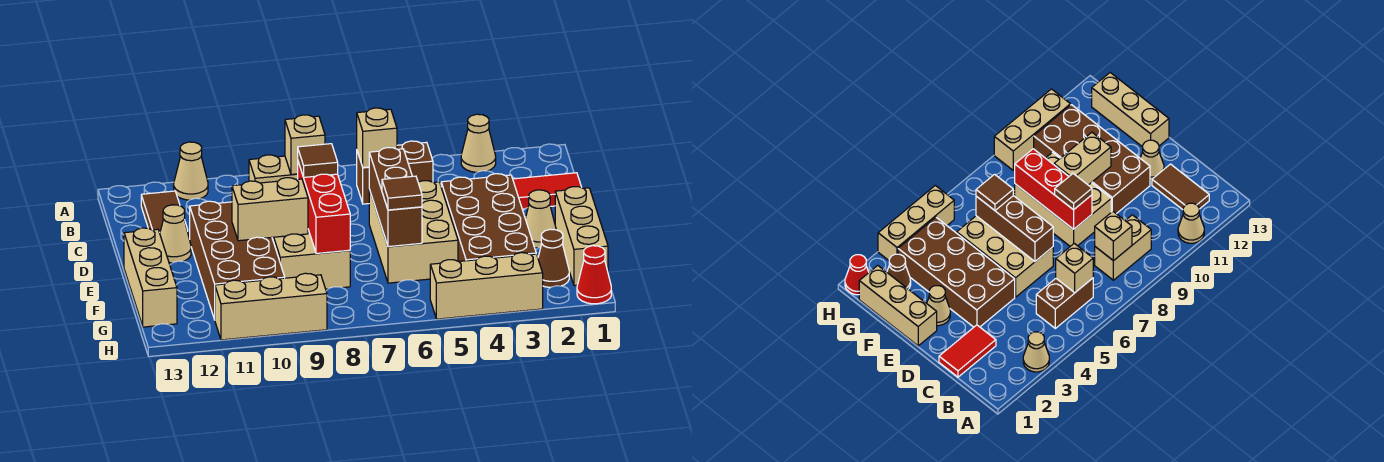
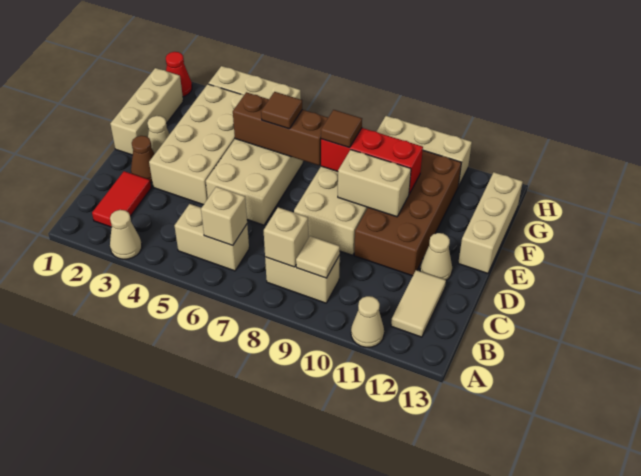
brown brick B5:B6 level 1 -> tan brick B5:B6 level 1
none -> tan tile B9 level 2
brown tile B12:C12 level 1 -> tan tile B12:C12 level 1
red tile C1:C2 level 1 -> red tile B2:C2 level 1
brown brick D3:G4 level 1 -> tan brick D3:G4 level 1
brown brick D6:F6 level 2 -> brown brick F5:F7 level 2
red brick D8:F8 level 2 -> red brick F8:F10 level 2
brown tile D8 level 3 -> brown tile F8 level 3
brown cone G2 level 1 -> brown cone D2 level 1

